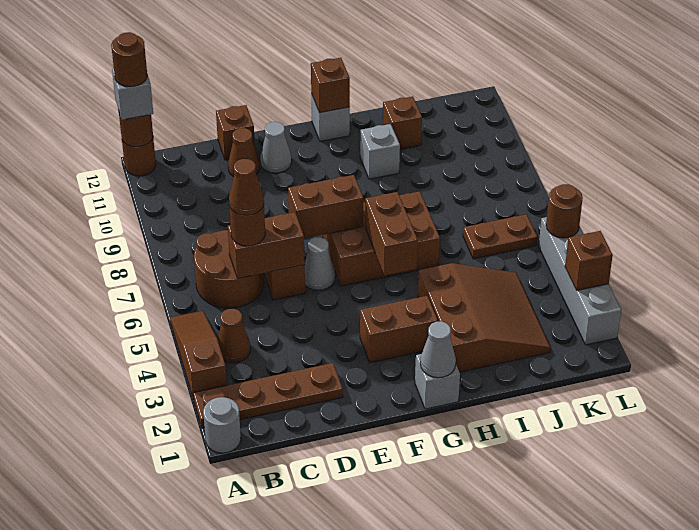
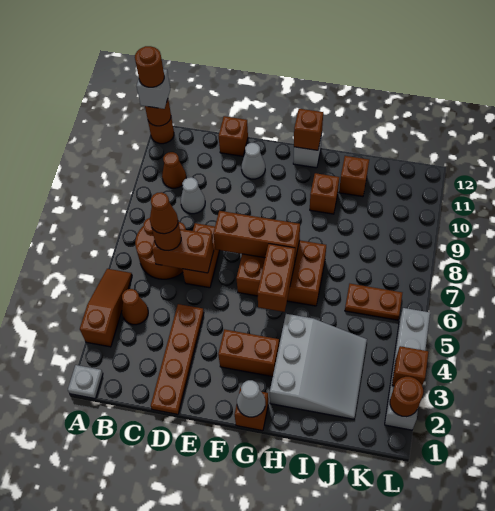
grey round brick A1 level 1 -> grey plate A1 level 1
brown plate A2:D2 level 1 -> brown plate D1:D4 level 1
brown cone D11 level 1 -> brown cone B10 level 1
grey cone E6 level 1 -> grey cone C9 level 1
brown brick E7:F7 level 2 -> brown brick E7:G7 level 2
grey brick G1 level 1 -> brown brick G1 level 1
brown slope H2:J4 level 1 top H -> grey slope H2:J4 level 1 top H
grey brick H10 level 1 -> brown brick H10 level 1
brown round brick L5 level 2 -> brown round brick L2 level 2

